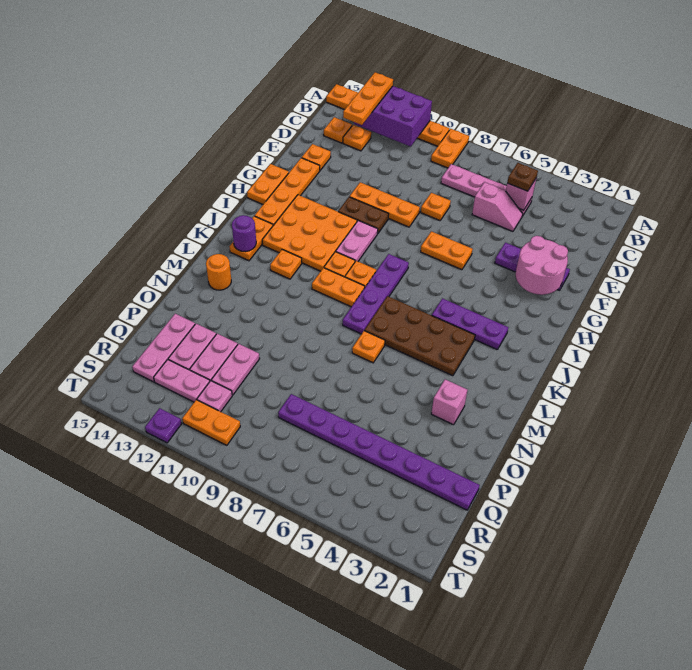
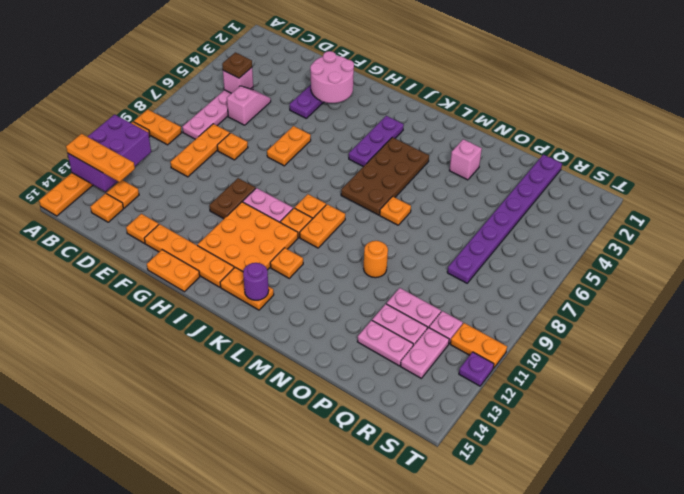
orange plate F9:F11 level 1 -> orange plate D8:D10 level 1
purple plate I8:L8 level 1 -> none
orange round brick M14 level 1 -> orange round brick N10 level 1
pink plate P14:R14 level 1 -> none
orange plate S10:S11 level 1 -> orange plate S11:T11 level 1

